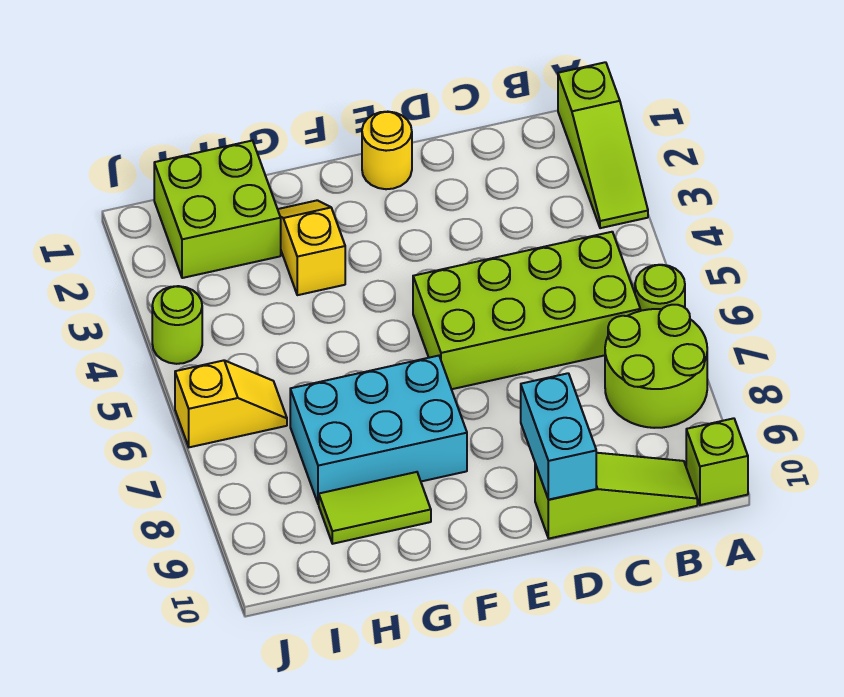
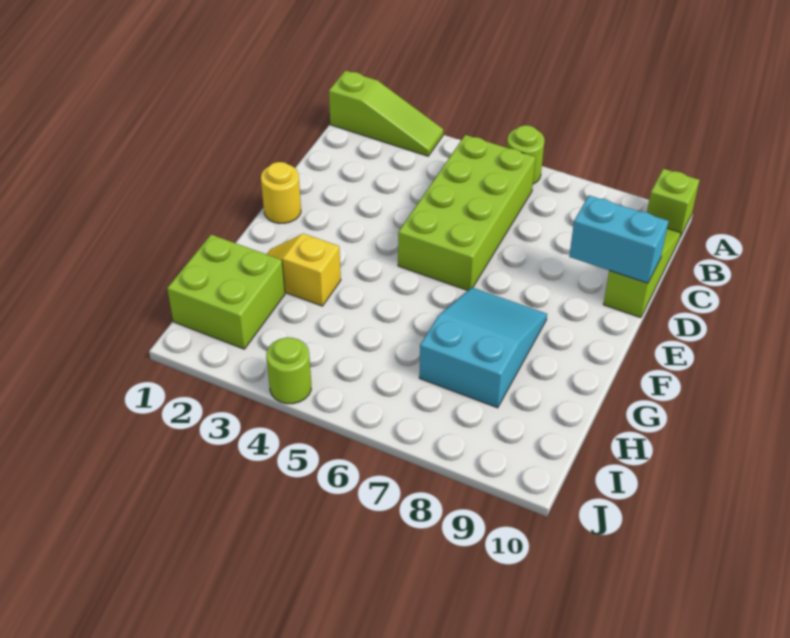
lime round brick A7:B8 level 1 -> none
cyan brick F7:H8 level 1 -> cyan slope F7:H8 level 1 top H
lime tile G9:H9 level 1 -> none
yellow slope I6:J6 level 1 top J -> none

